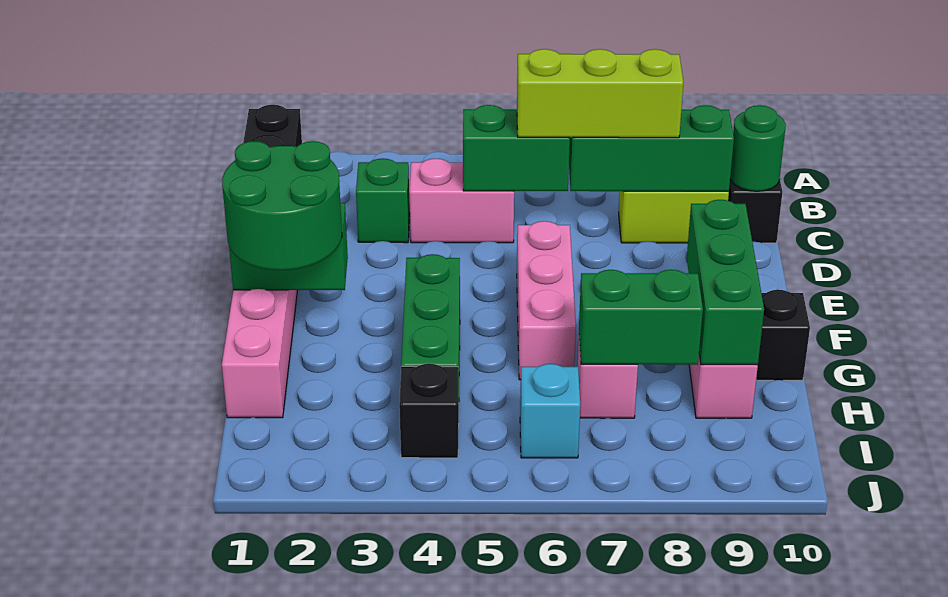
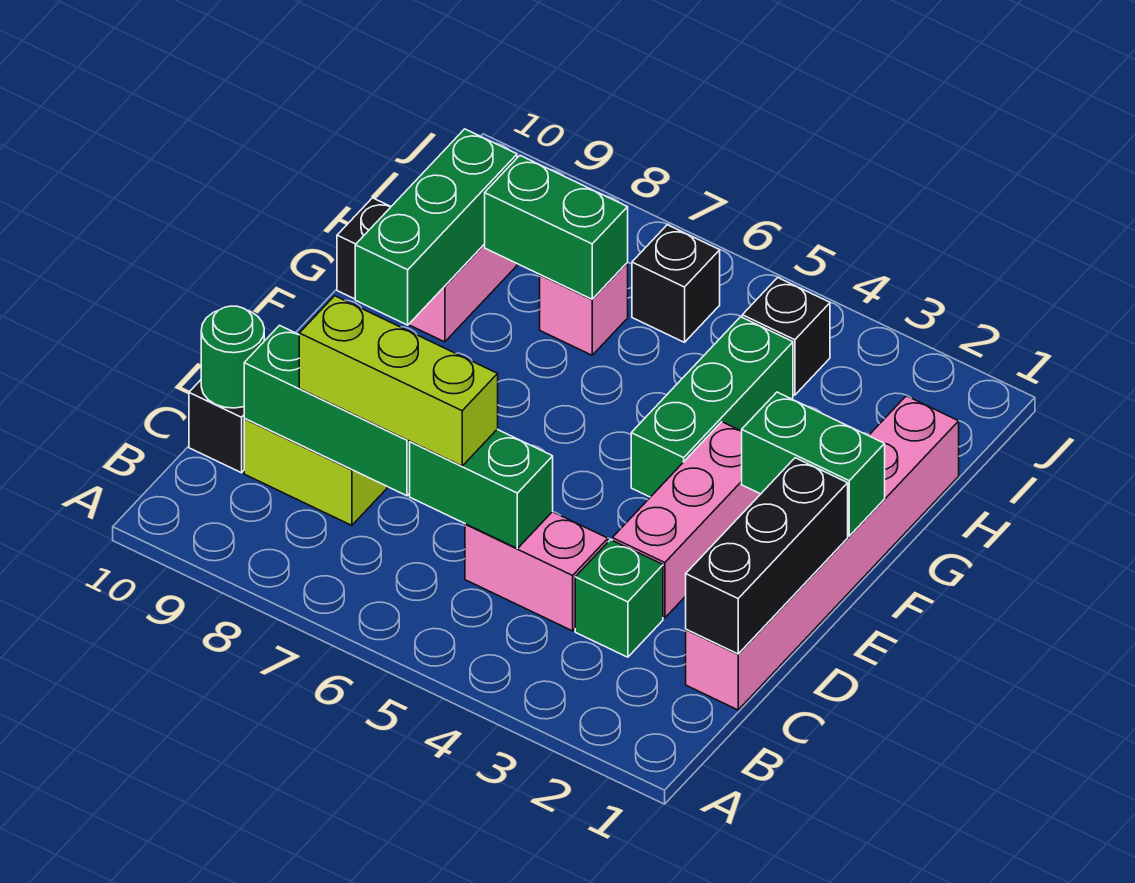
pink brick E6:G6 level 1 -> pink brick D3:F3 level 1
green round brick F1:G2 level 3 -> none
cyan brick I6 level 1 -> black brick I6 level 1

